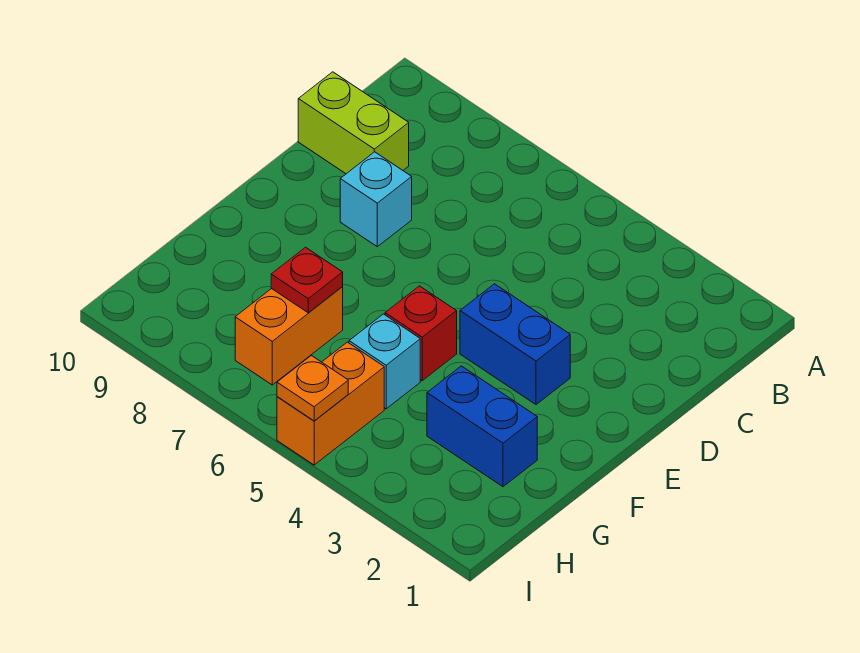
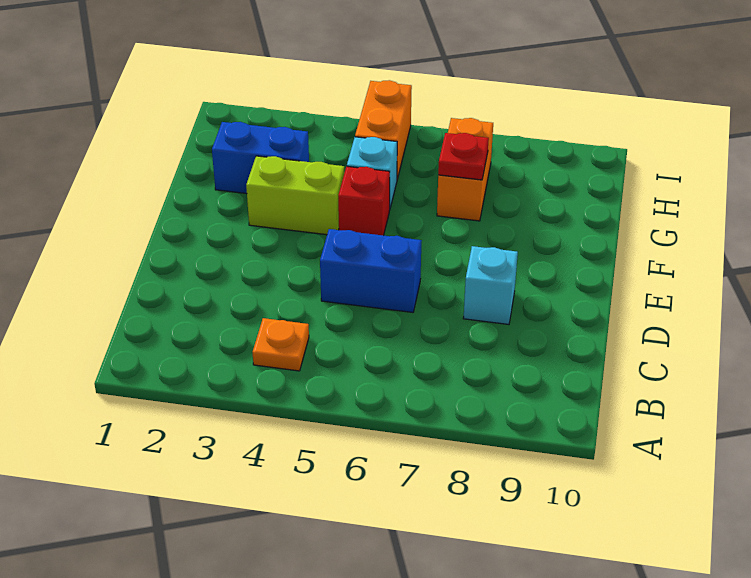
lime brick C9:C10 level 1 -> lime brick F3:F4 level 1
blue brick E3:E4 level 1 -> blue brick D5:D6 level 1
orange plate I5 level 2 -> orange plate B4 level 1

